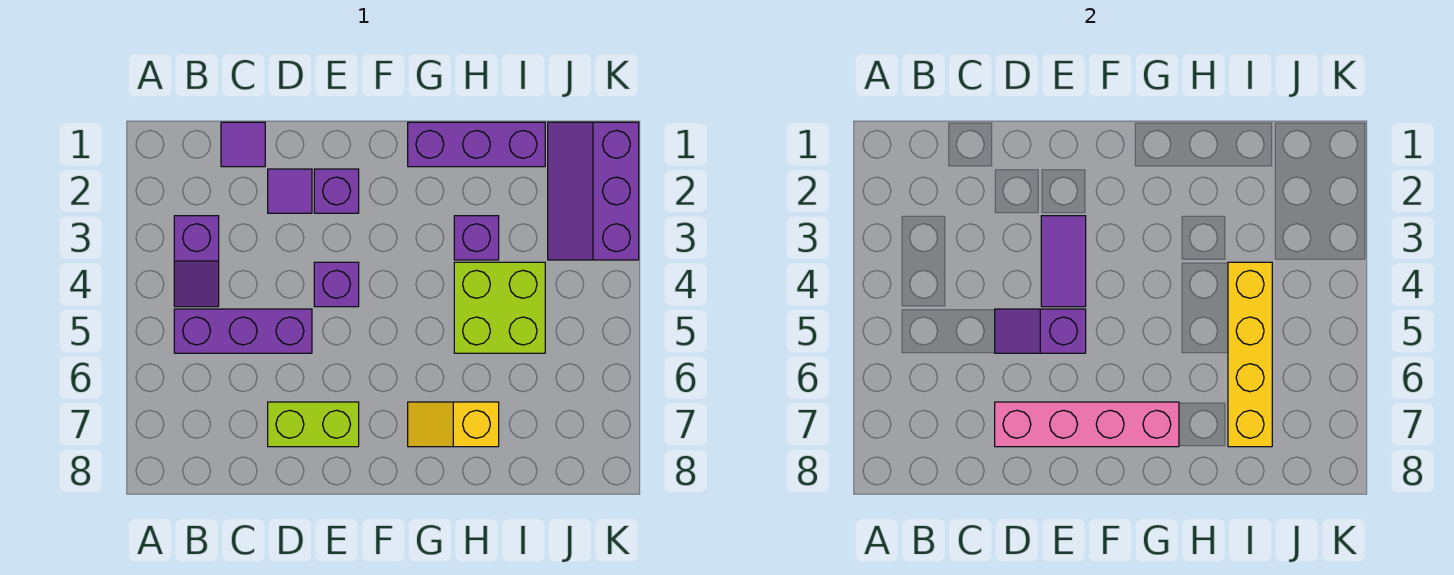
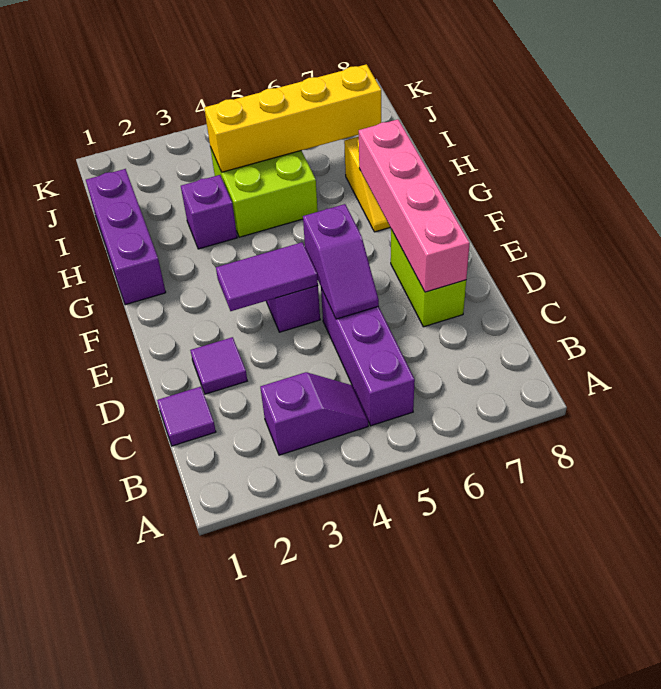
purple brick E2 level 1 -> none
purple slope J1:K3 level 1 top K -> none

